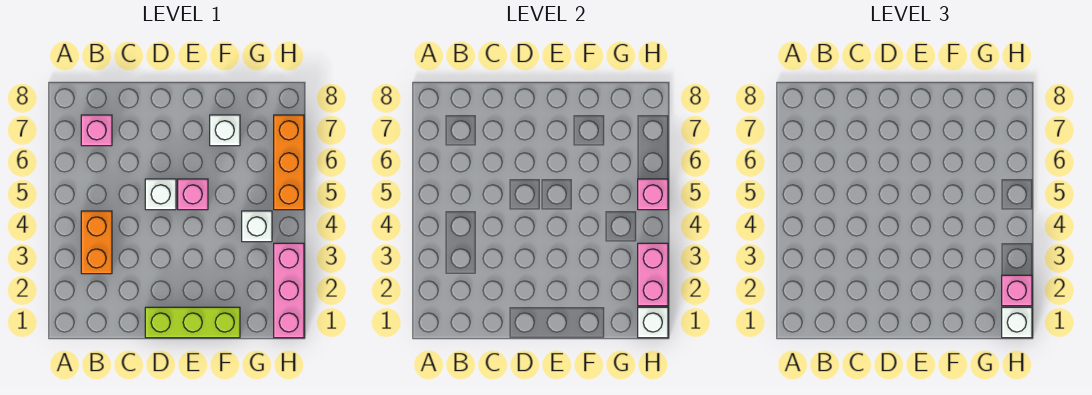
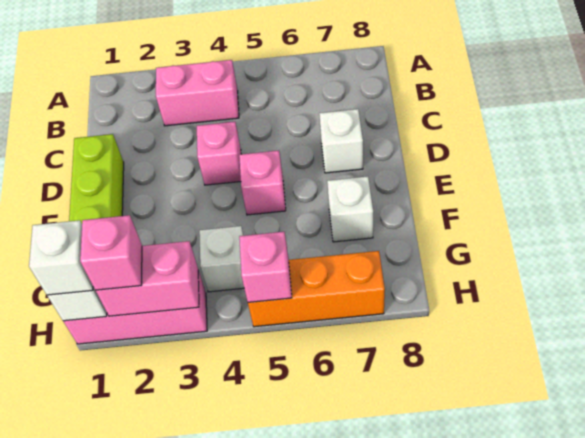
orange brick B3:B4 level 1 -> pink brick B3:B4 level 1
pink brick B7 level 1 -> pink brick D4 level 1
white brick D5 level 1 -> white brick D7 level 1

